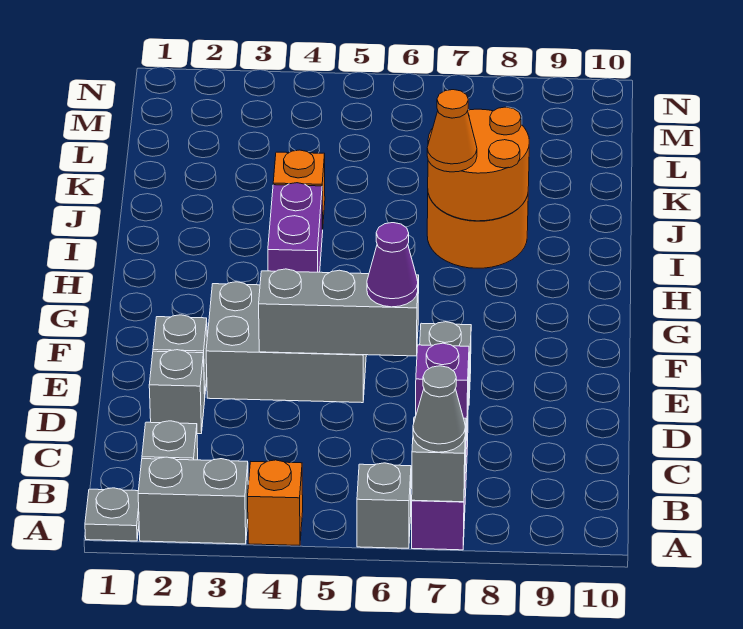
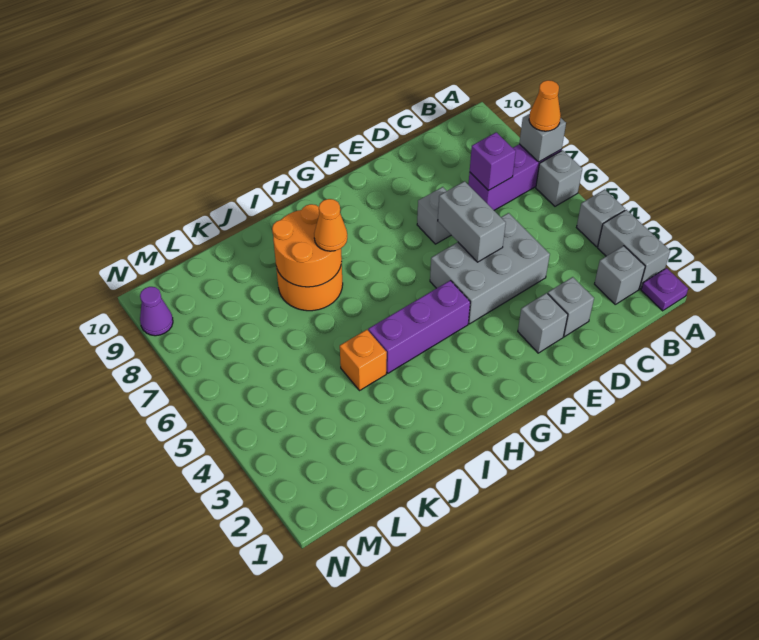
grey plate A1 level 1 -> purple plate A1 level 1
orange brick A4 level 1 -> grey brick A4 level 1
grey cone A7 level 3 -> orange cone A7 level 3
grey brick E3:F5 level 1 -> grey brick D4:F5 level 1
grey brick E4:E6 level 2 -> grey brick E5:E6 level 2
purple cone E6 level 3 -> purple cone N9 level 1
purple brick H4:I4 level 1 -> purple brick G4:I4 level 1

